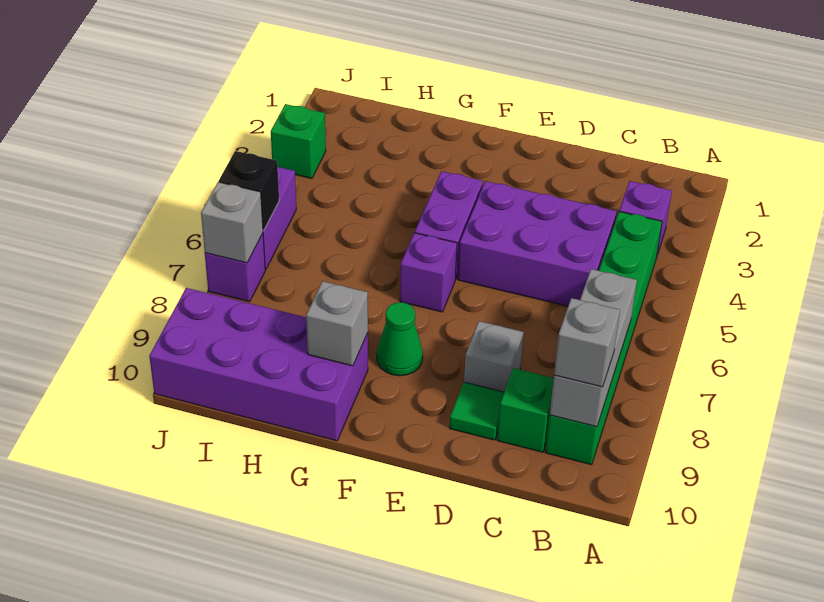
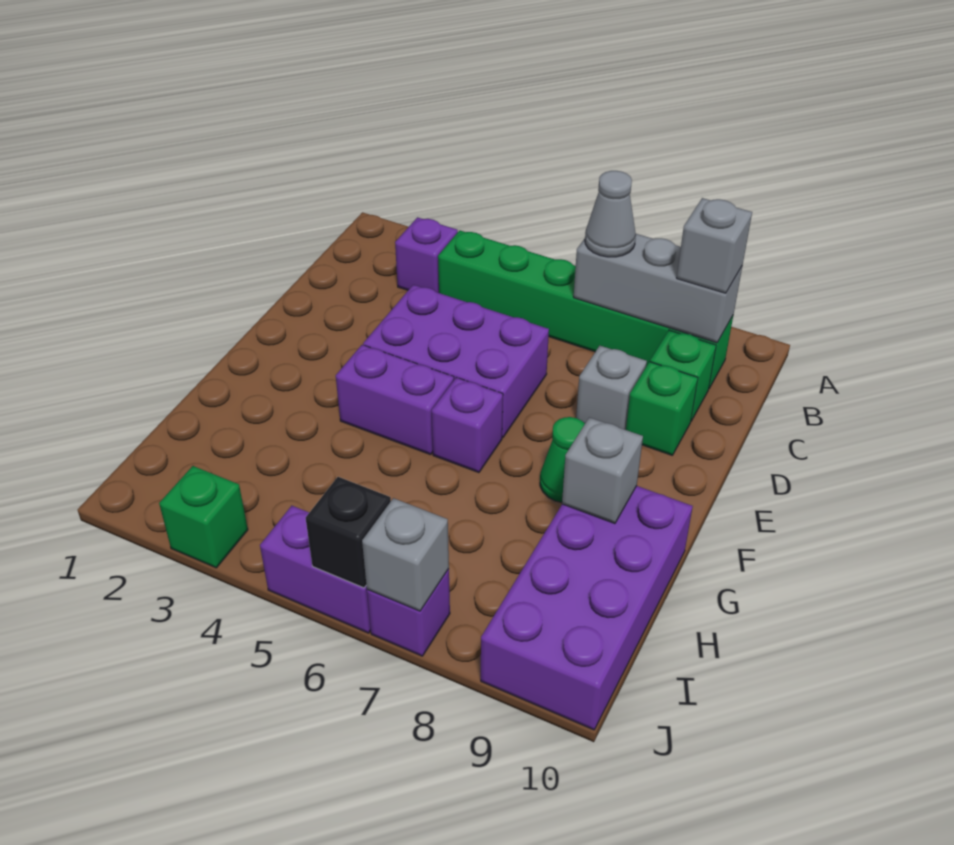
none -> grey cone B7 level 3
purple brick C4:E5 level 1 -> purple brick D4:E6 level 1
green tile D9 level 1 -> green brick D9 level 1

